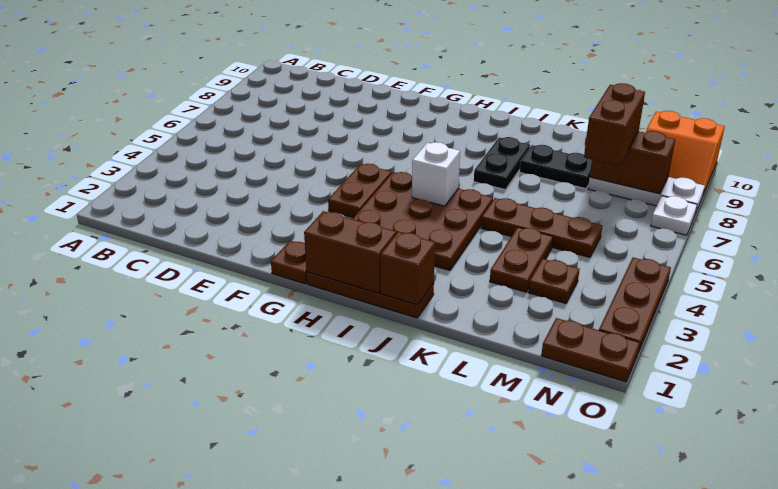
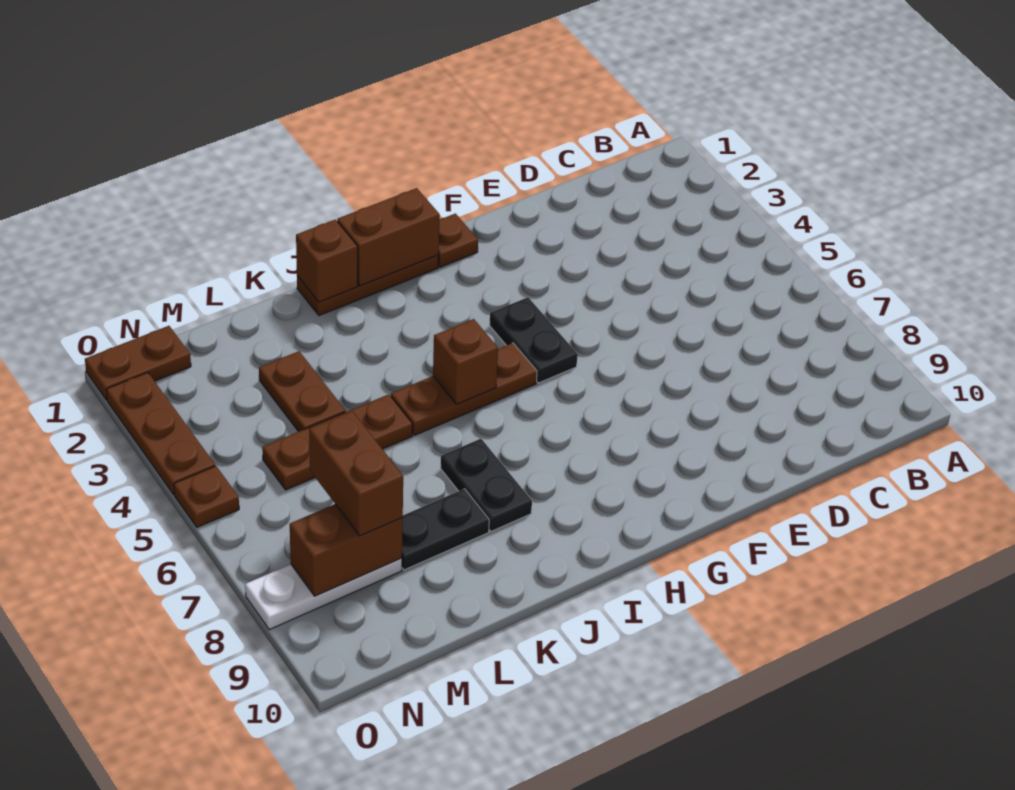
brown plate G4:G5 level 1 -> black plate G4:G5 level 1
brown plate H3:J5 level 1 -> brown plate H5:J5 level 1
white brick I5 level 2 -> brown brick I5 level 2
brown plate M3 level 1 -> brown plate O5 level 1
orange slope N9:O10 level 1 top 10 -> none
white plate O7 level 1 -> none

